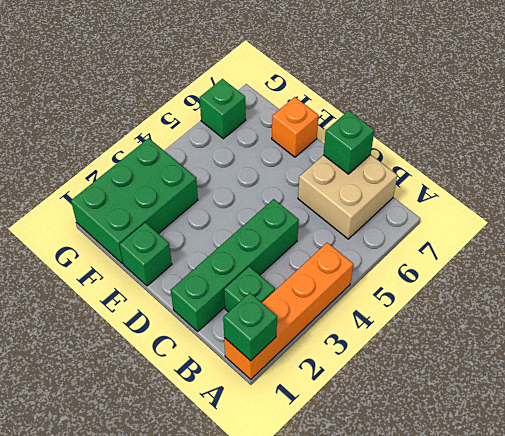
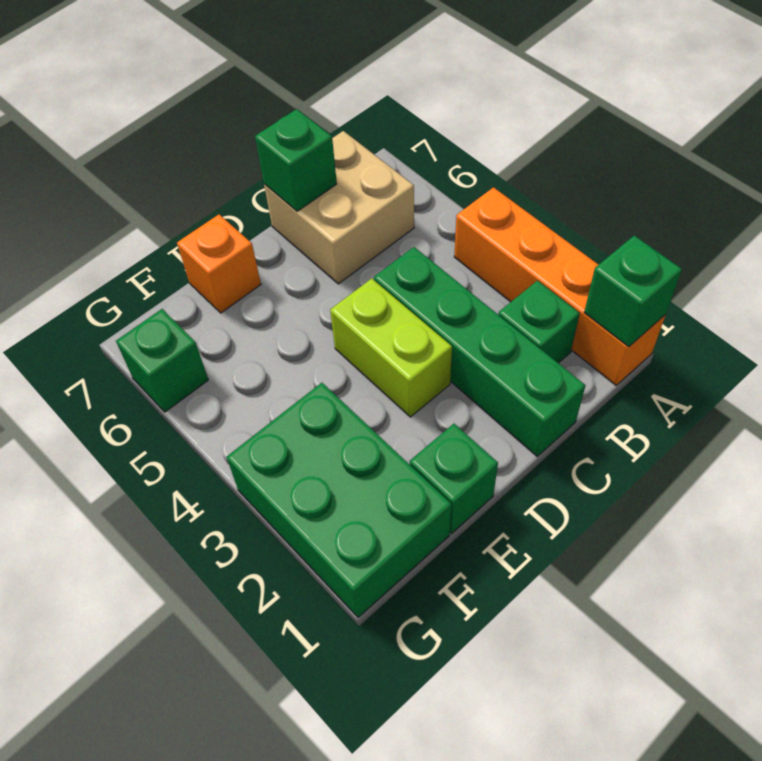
none -> lime brick D3:D4 level 1

